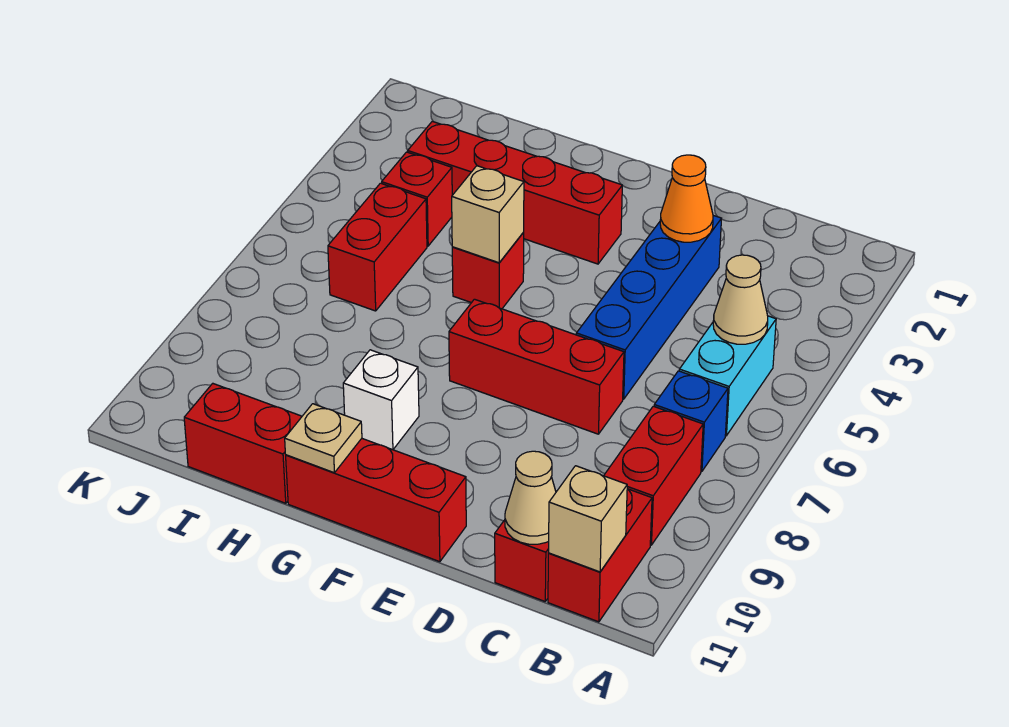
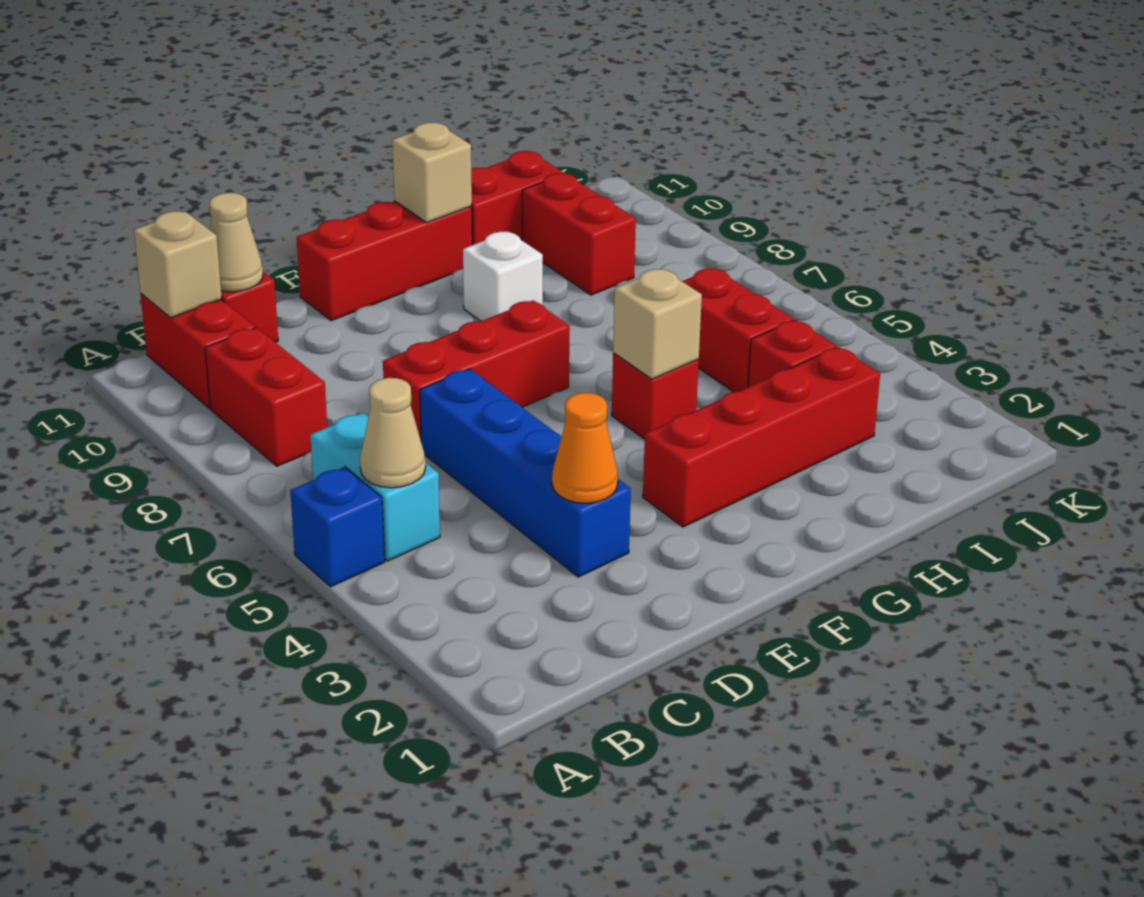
blue brick B7 level 1 -> blue brick A5 level 1
tan plate G11 level 2 -> tan brick G11 level 2
none -> red brick I9:I10 level 1

